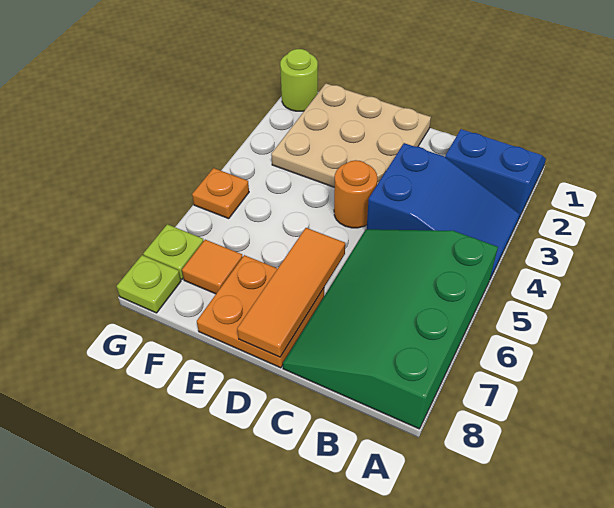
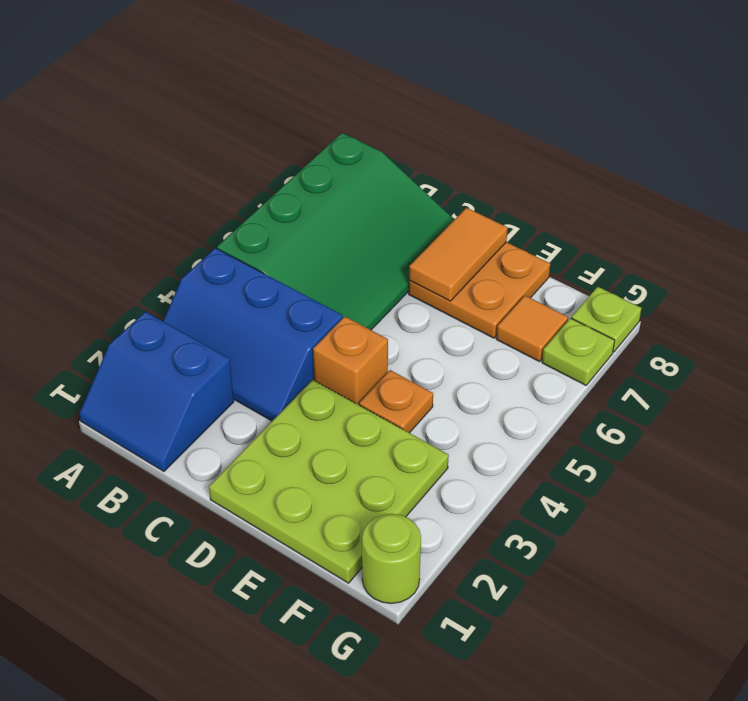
blue slope A3:C4 level 1 top C -> blue slope A3:C4 level 1 top 4
tan plate D1:F3 level 1 -> lime plate D1:F3 level 1
orange round brick D4 level 1 -> orange brick D4 level 1
orange tile D6:D8 level 2 -> orange tile D7:D8 level 2
orange plate G5 level 1 -> orange plate E4 level 1

